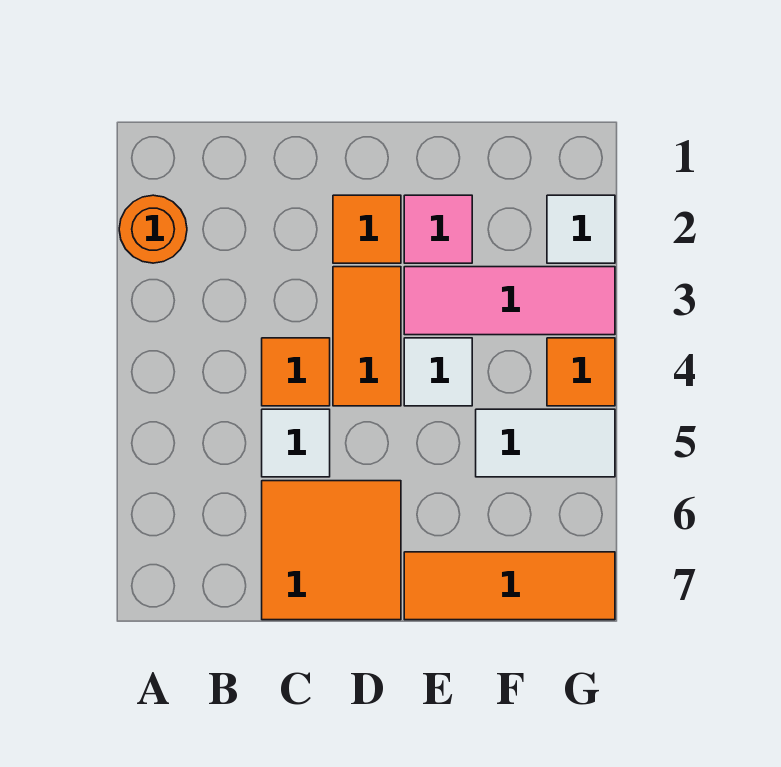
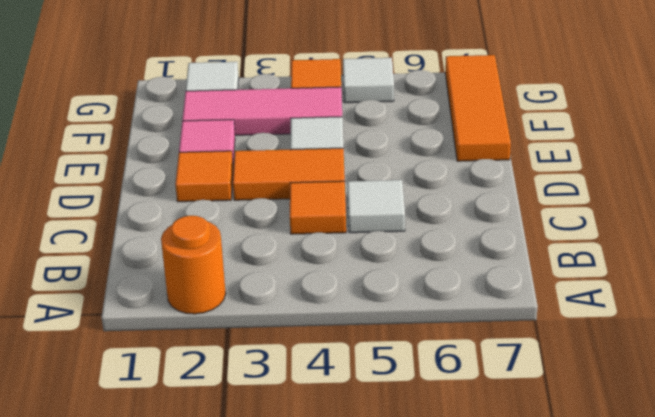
orange tile C6:D7 level 1 -> none
pink tile E3:G3 level 1 -> pink tile F2:F4 level 1
white tile F5:G5 level 1 -> white tile G5 level 1

